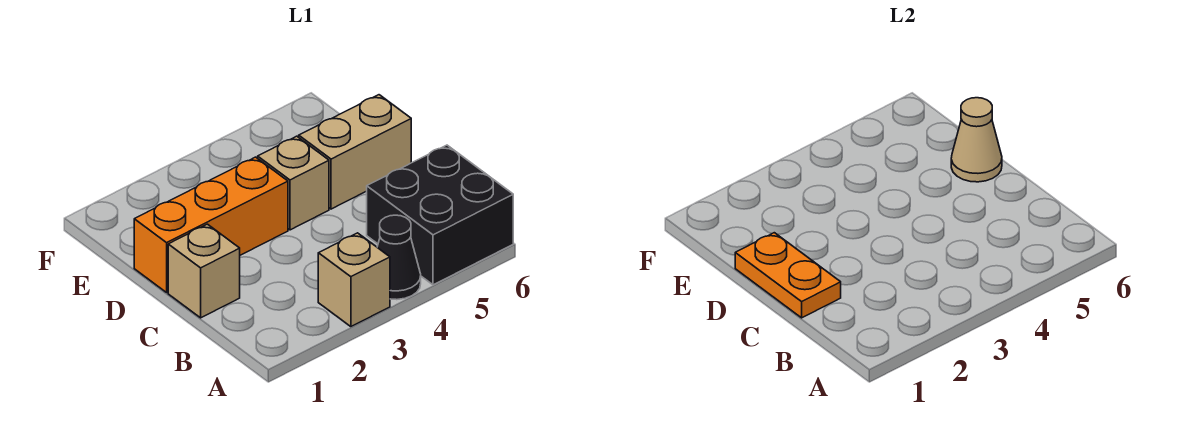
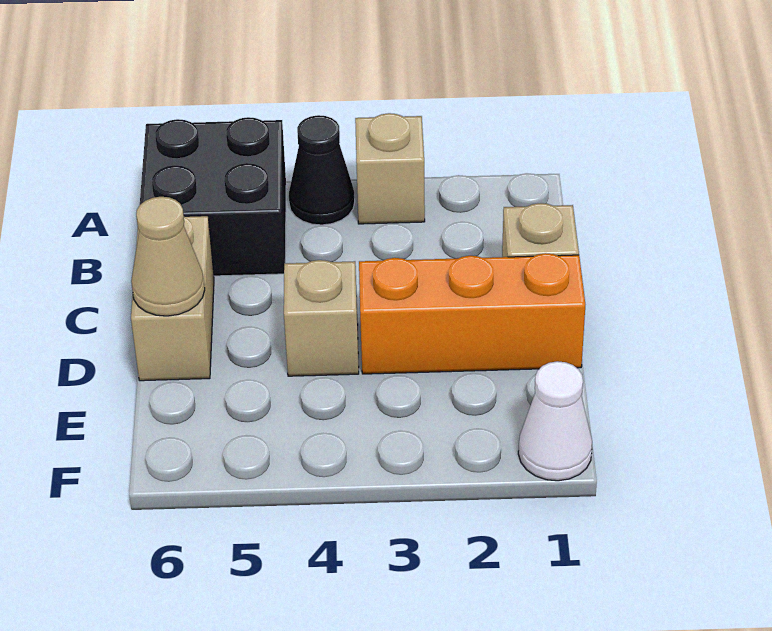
orange plate C1:D1 level 2 -> none
tan brick D5:D6 level 1 -> tan brick C6:D6 level 1
none -> white cone F1 level 1

